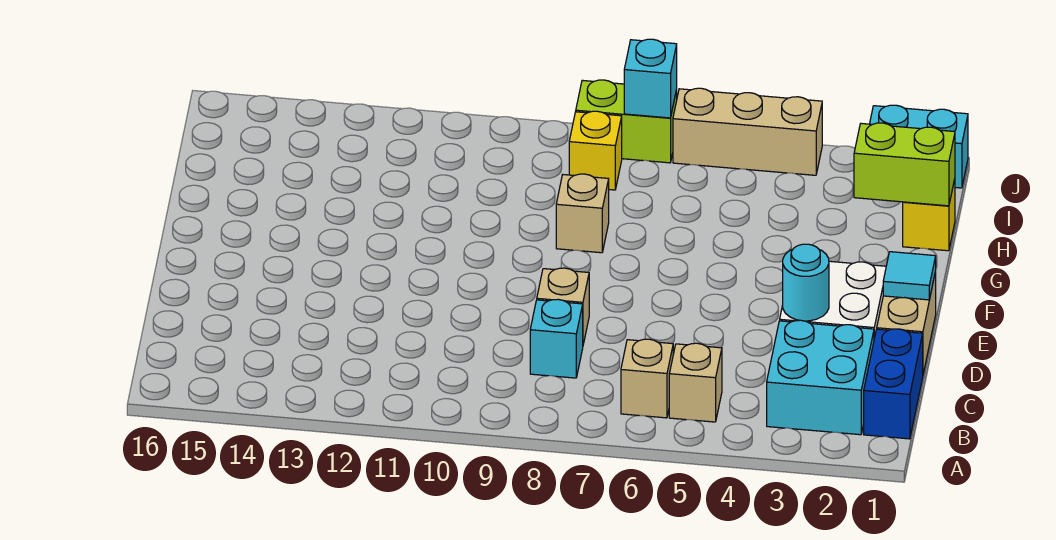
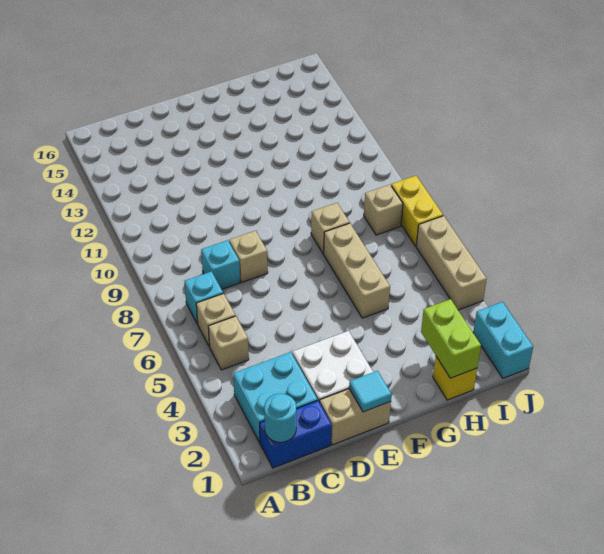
cyan round brick D3 level 2 -> cyan round brick B1 level 2
none -> tan brick G5:G7 level 1
yellow brick I8 level 1 -> tan brick I8 level 1
lime brick J7:J8 level 1 -> yellow brick J7:J8 level 1
cyan brick J7 level 2 -> cyan brick B7 level 1

